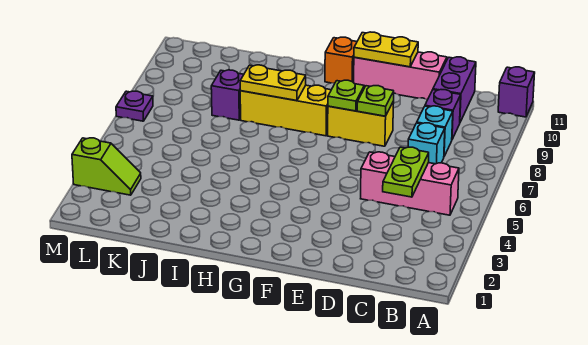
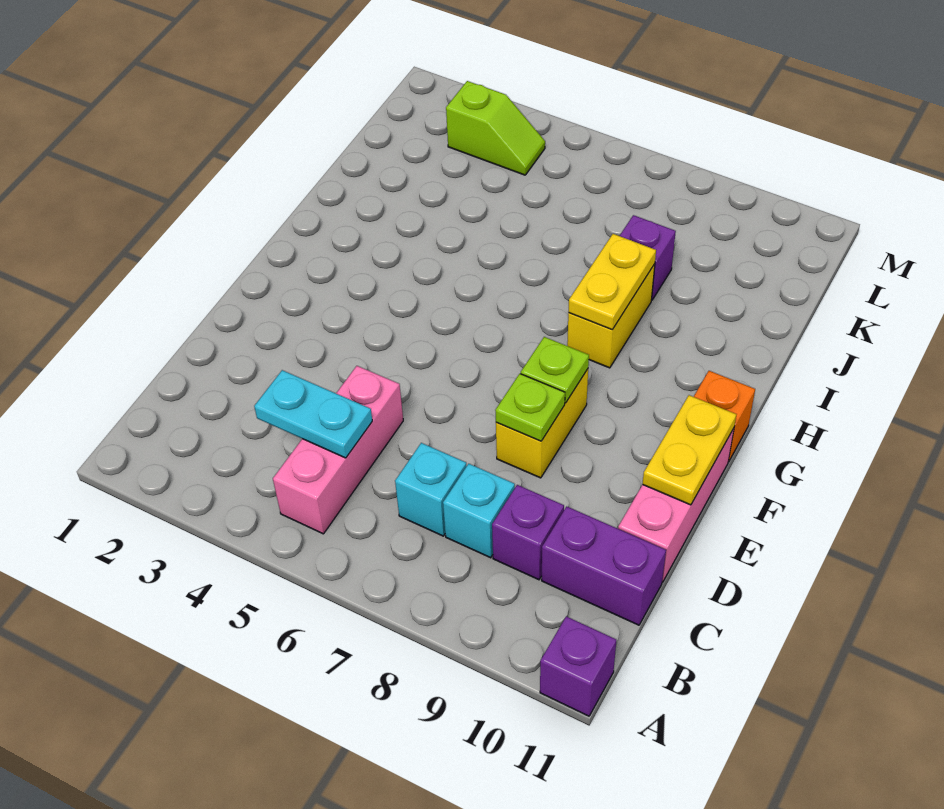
lime plate C4:C5 level 2 -> cyan plate C4:C5 level 2
yellow brick G8:I8 level 1 -> yellow brick H8:I8 level 1
lime slope L3:M3 level 1 top M -> lime slope L3:L4 level 1 top 3
purple plate M7 level 1 -> none

